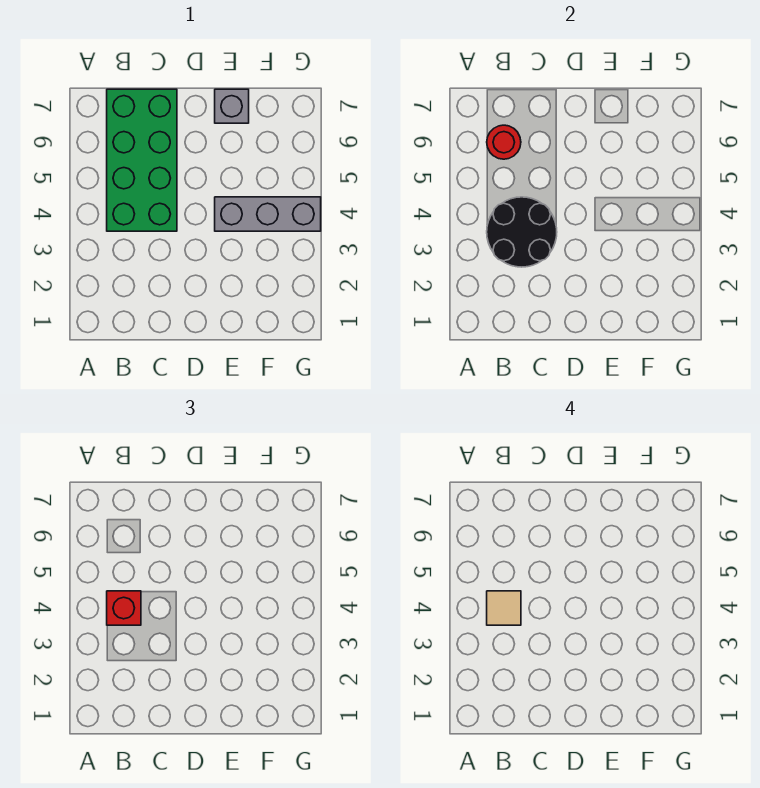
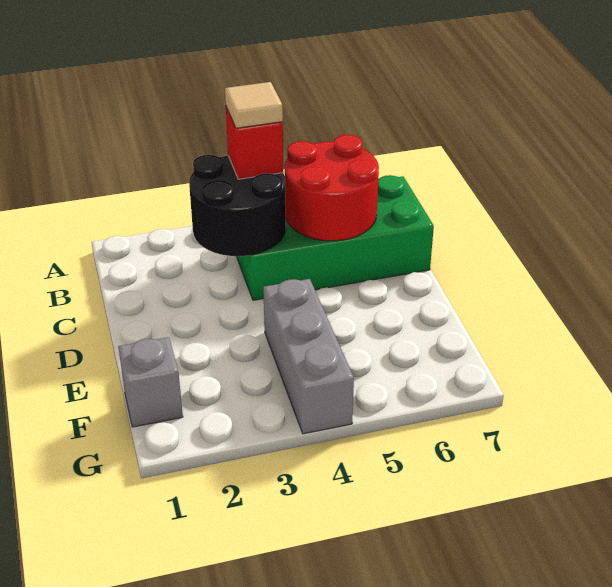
red round brick B6 level 2 -> red round brick B5:C6 level 2
grey brick E7 level 1 -> grey brick F1 level 1

